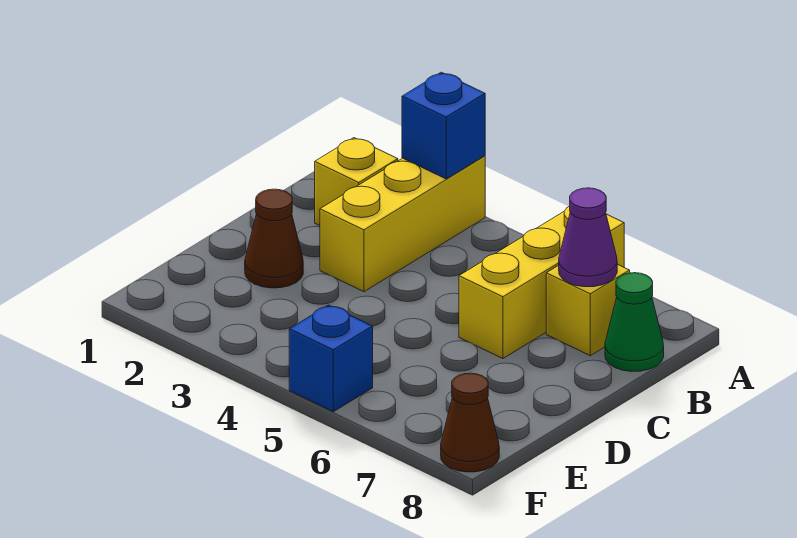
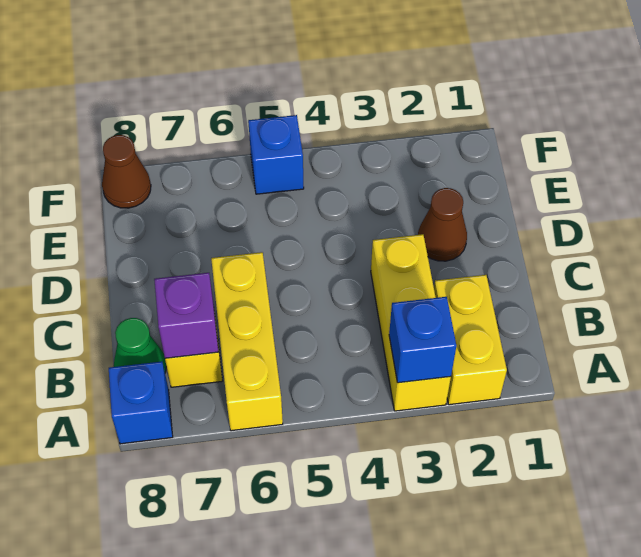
none -> blue brick A8 level 1
yellow brick B2 level 1 -> yellow brick A2:B2 level 1
purple cone B7 level 2 -> purple brick B7 level 2

